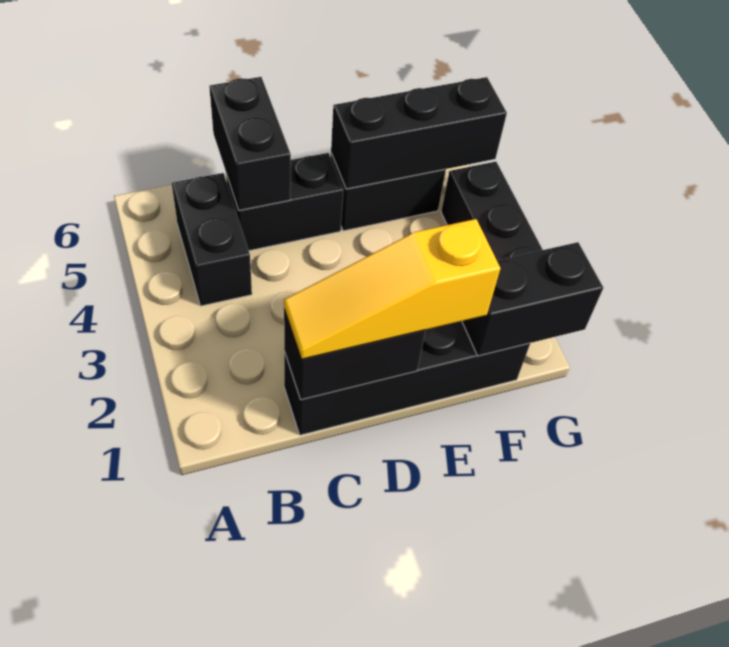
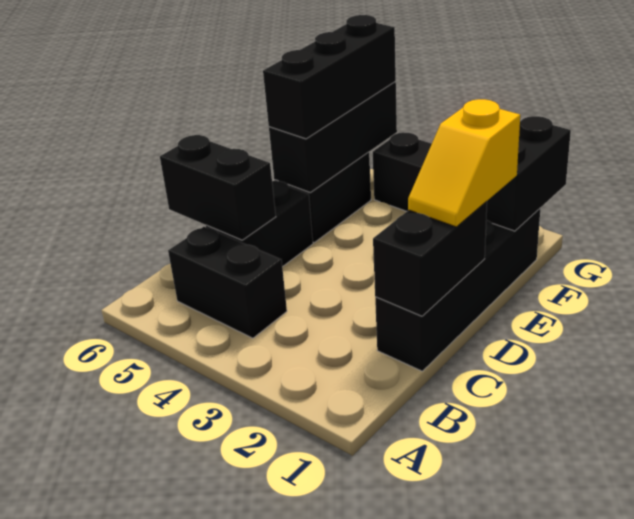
yellow slope C1:E1 level 3 top E -> yellow slope D1:E1 level 3 top E
none -> black brick E5:G5 level 3

